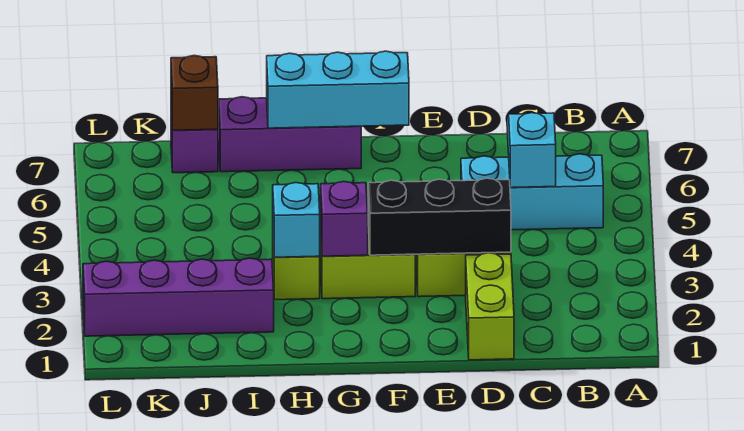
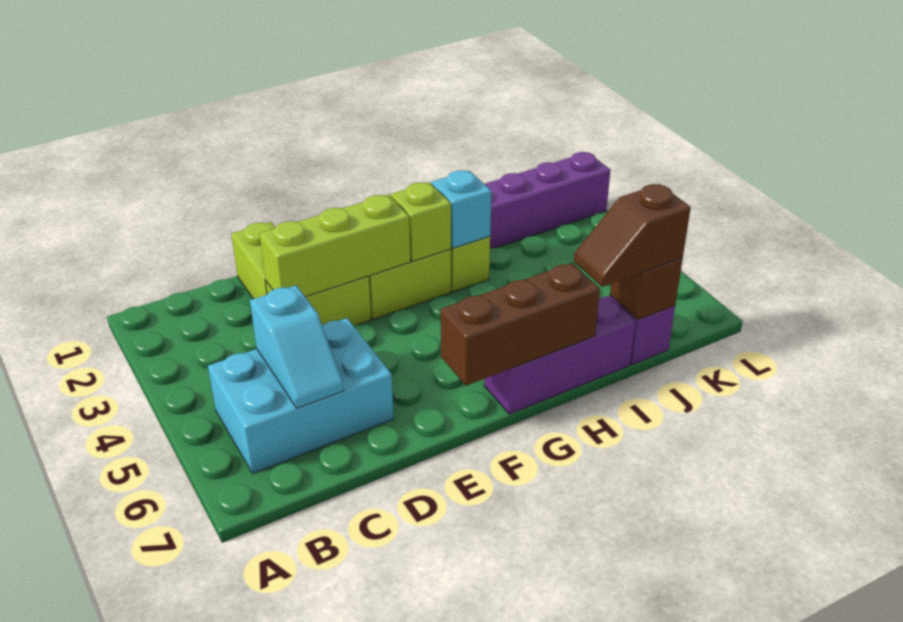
cyan brick B5:D5 level 1 -> cyan brick B5:D6 level 1
black brick D3:F3 level 2 -> lime brick D3:F3 level 2
cyan brick F7:H7 level 2 -> brown brick F7:H7 level 2
purple brick G3 level 2 -> lime brick G3 level 2
none -> brown slope I7:J7 level 3 top J

